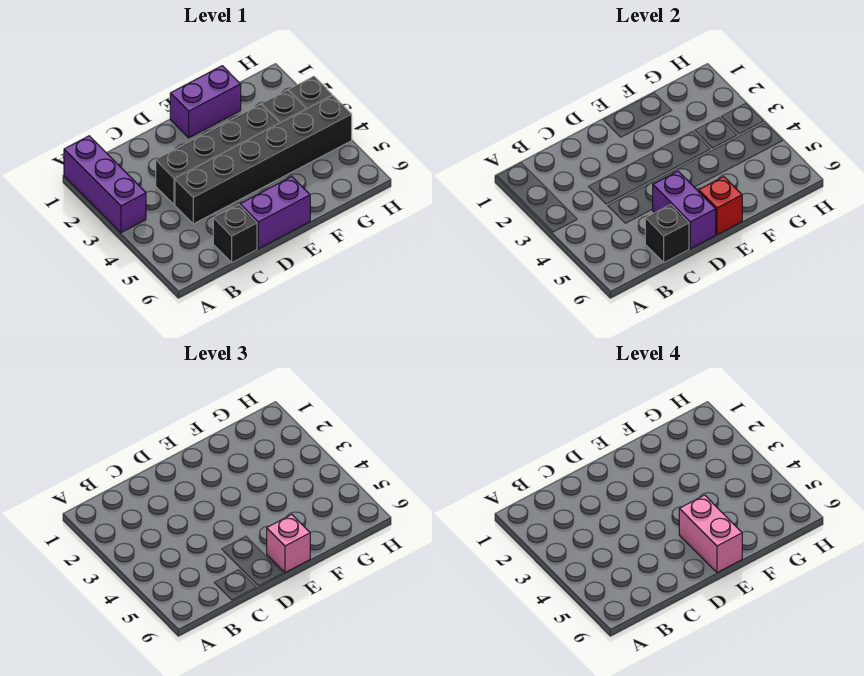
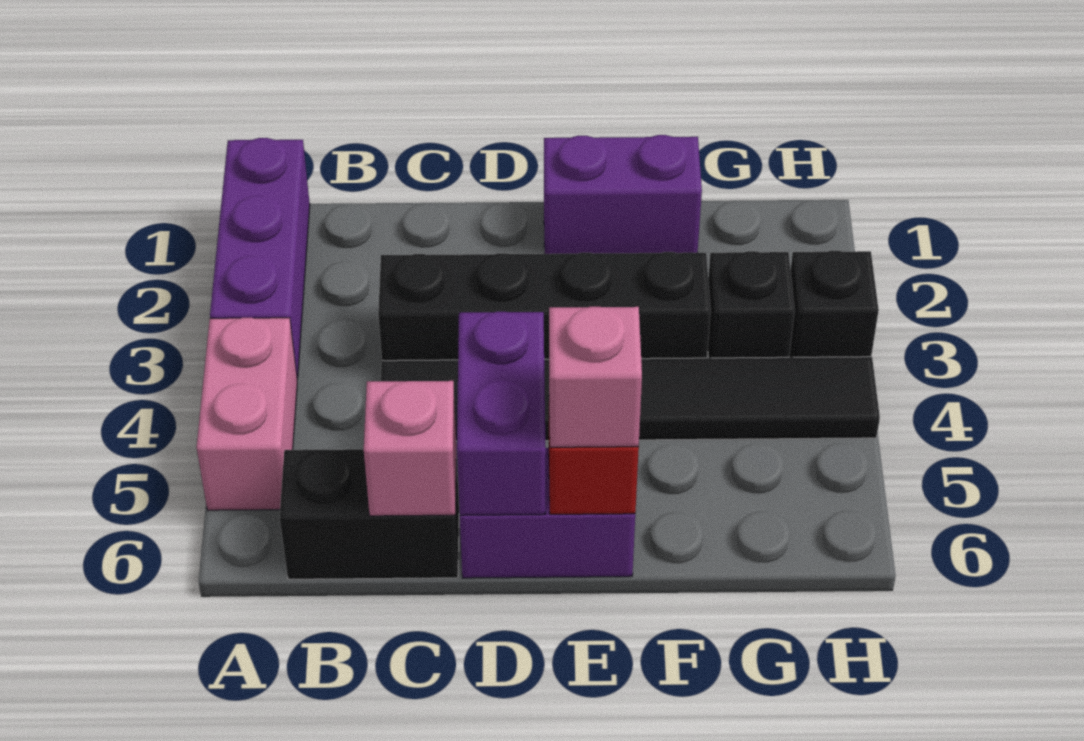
black brick C4:H4 level 1 -> black tile C4:H4 level 1
black brick C6 level 1 -> black brick B6:C6 level 1
black brick C6 level 2 -> pink brick C6 level 2
pink brick E5:E6 level 4 -> pink brick A4:A5 level 1

